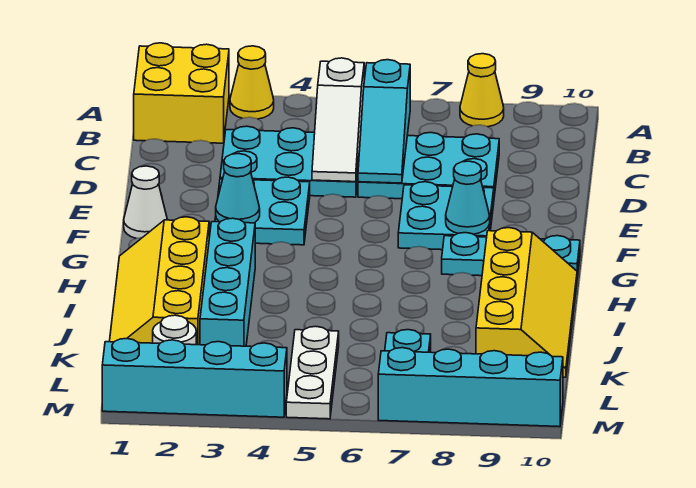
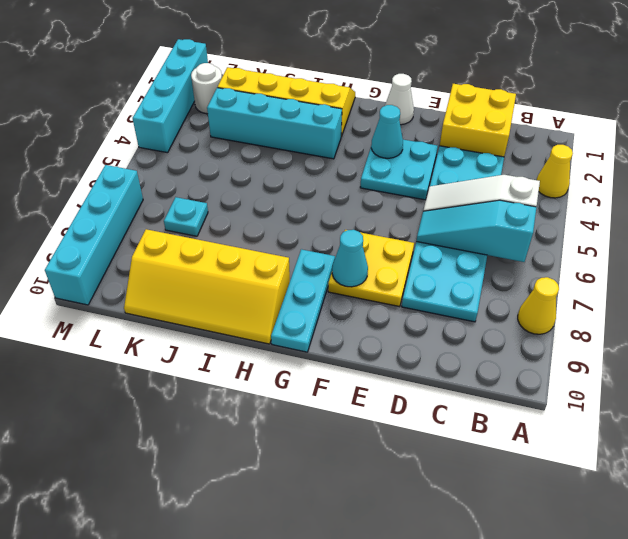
yellow brick A1:B2 level 1 -> yellow brick C1:D2 level 1
cyan plate E7:F8 level 1 -> yellow plate E7:F8 level 1
white plate K5:M5 level 1 -> none

